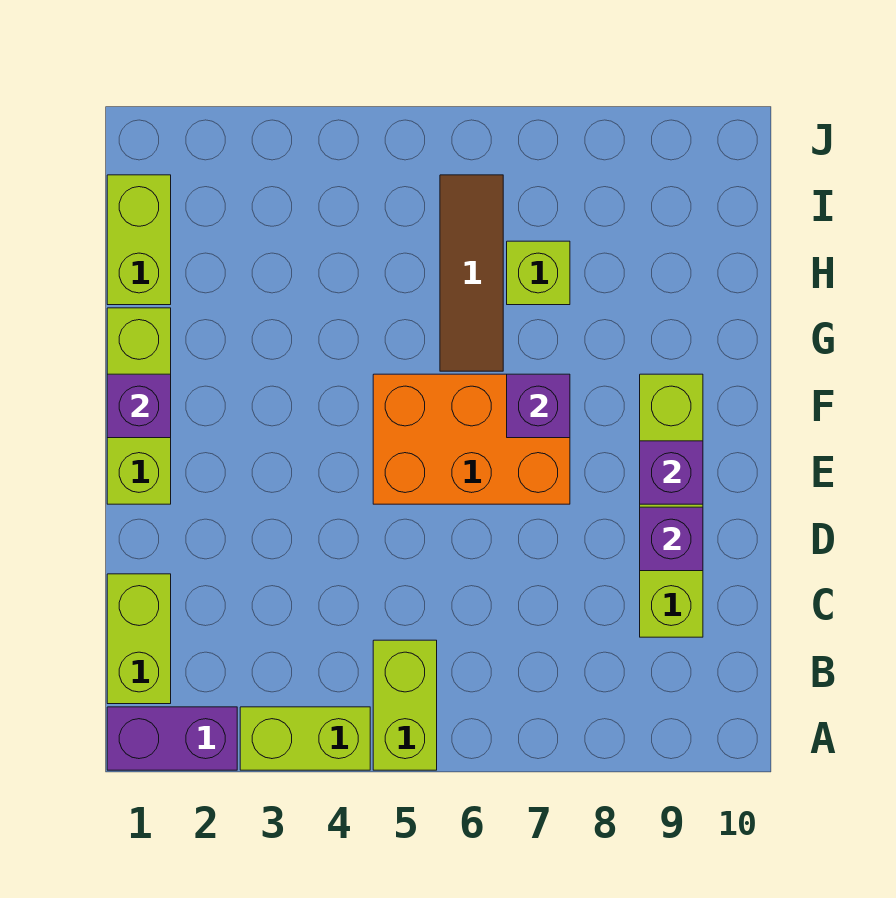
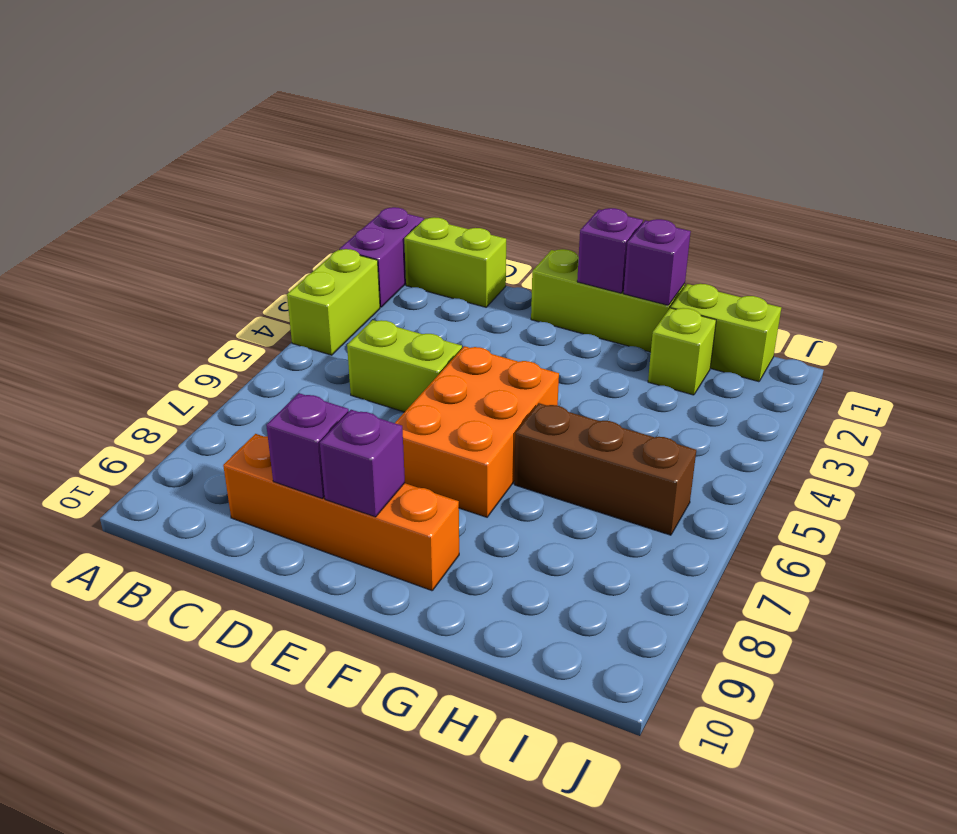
lime brick A5:B5 level 1 -> lime brick C5:D5 level 1
lime brick C9:F9 level 1 -> orange brick C9:F9 level 1
purple brick F7 level 2 -> purple brick G1 level 2
brown tile G6:I6 level 1 -> brown brick G6:I6 level 1
lime brick H7 level 1 -> lime brick H2 level 1

